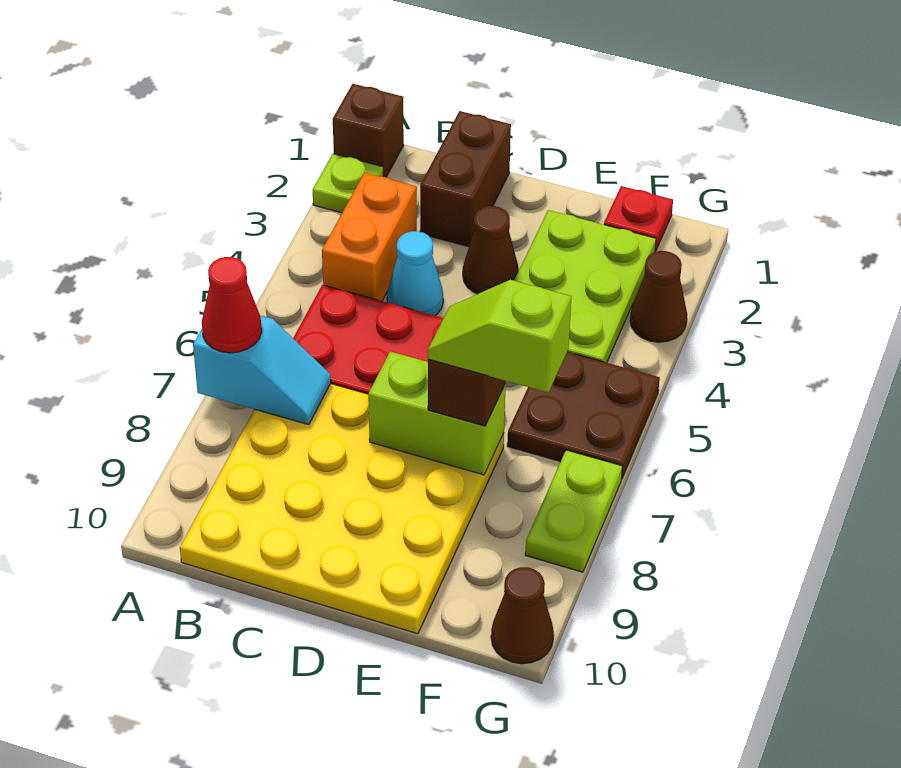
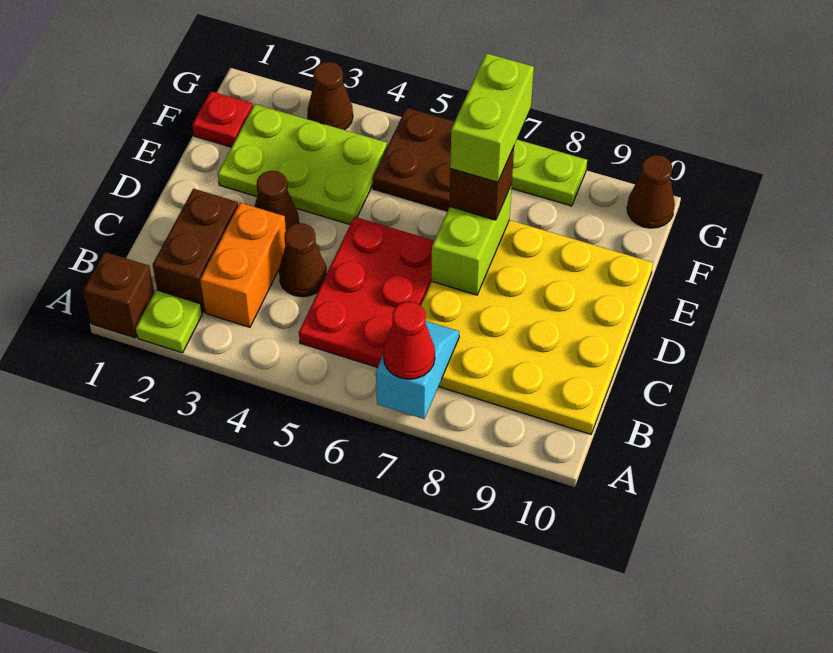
orange brick B3:B4 level 1 -> orange brick B3:C3 level 1
brown brick C1:C2 level 1 -> brown brick B2:C2 level 1
cyan cone C4 level 1 -> brown cone C4 level 1
lime slope E7:F7 level 4 top F -> lime brick E7:F7 level 4

